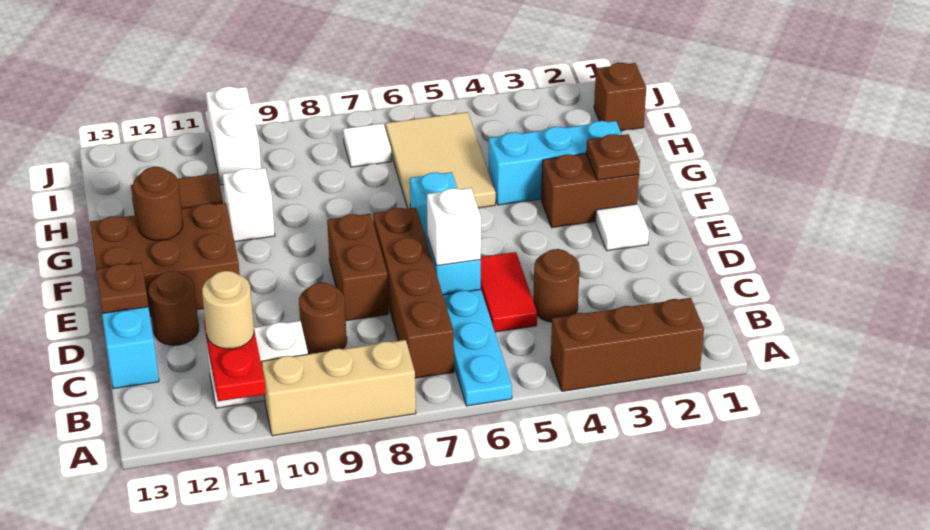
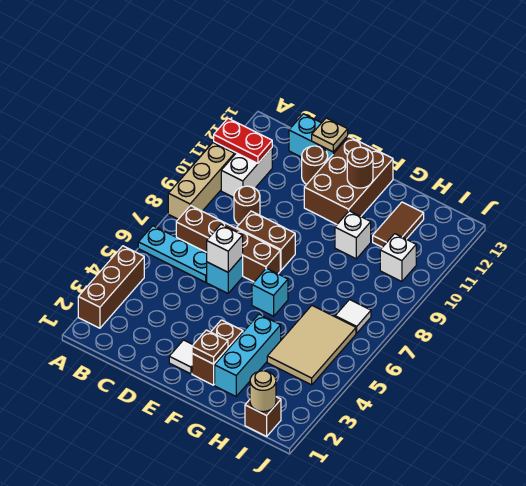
tan round brick B11 level 3 -> tan round brick I1 level 2
brown round brick C4 level 1 -> none
red tile C5:D5 level 1 -> none
brown plate D13 level 2 -> tan plate D13 level 2
tan tile G5:I6 level 1 -> tan tile H4:I6 level 1
white brick I10:J10 level 1 -> white brick I10 level 1

